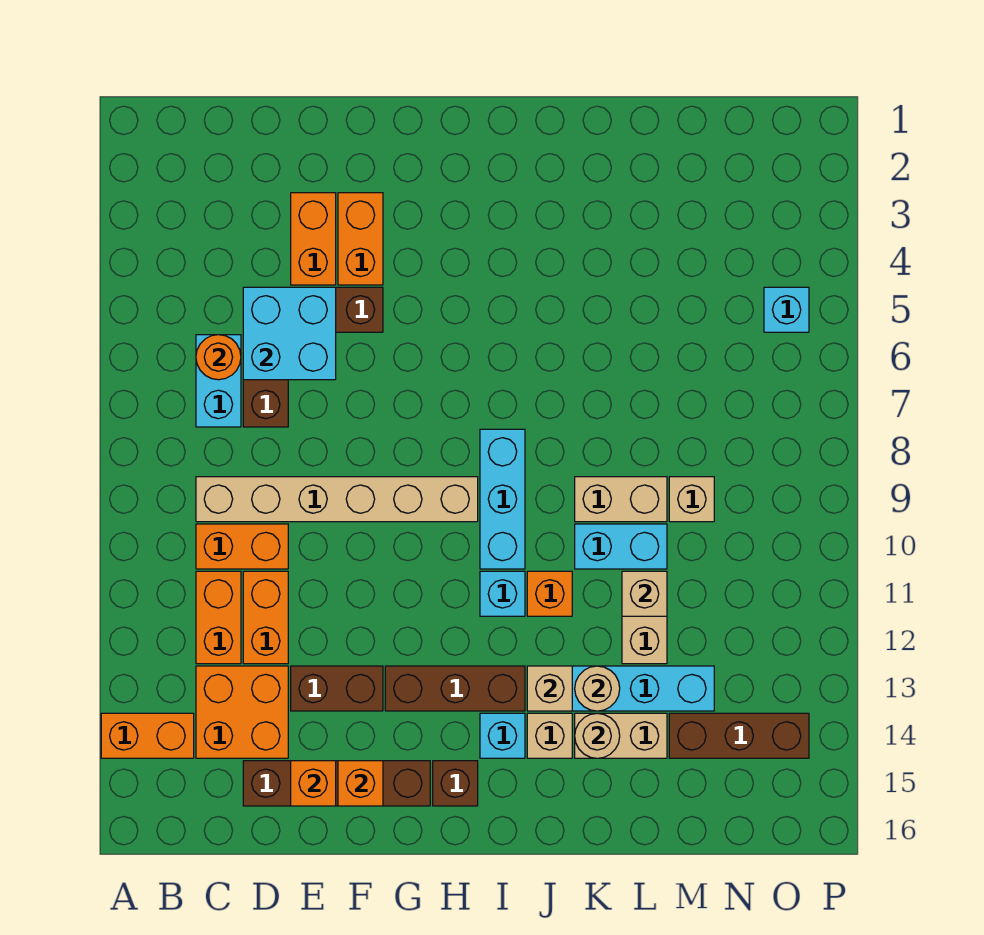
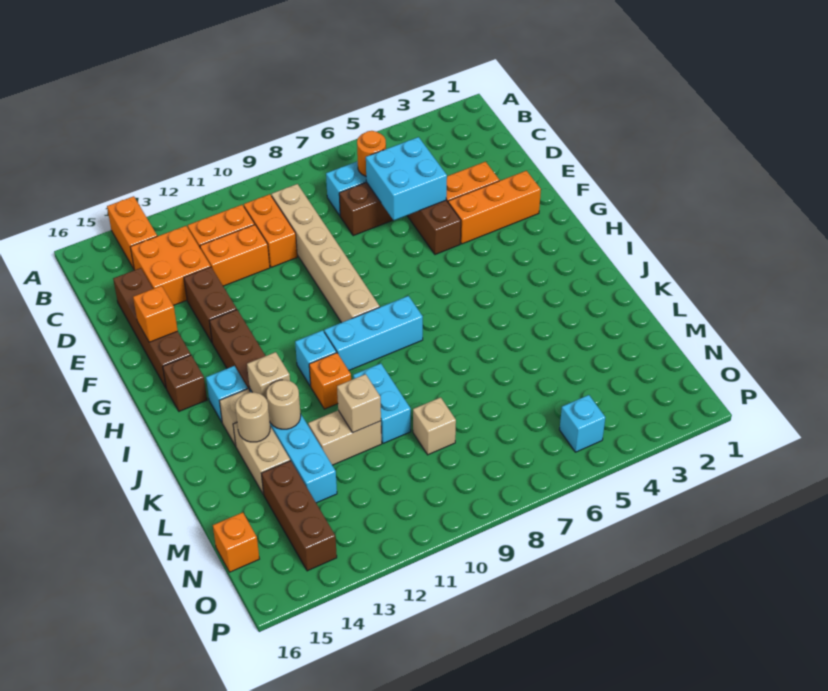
orange brick E15 level 2 -> orange brick N16 level 1
orange brick F3:F4 level 1 -> orange brick F2:F4 level 1
tan brick K9:L9 level 1 -> none

